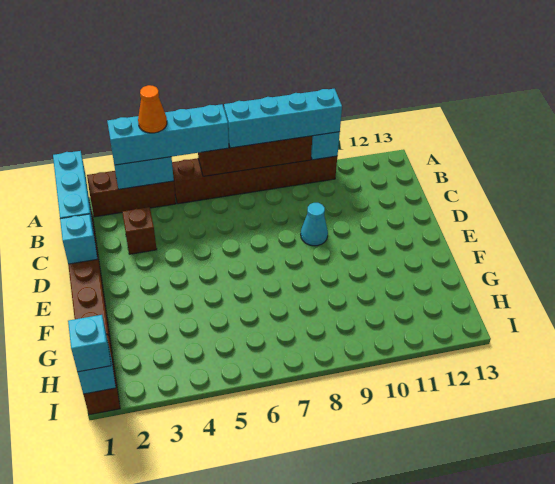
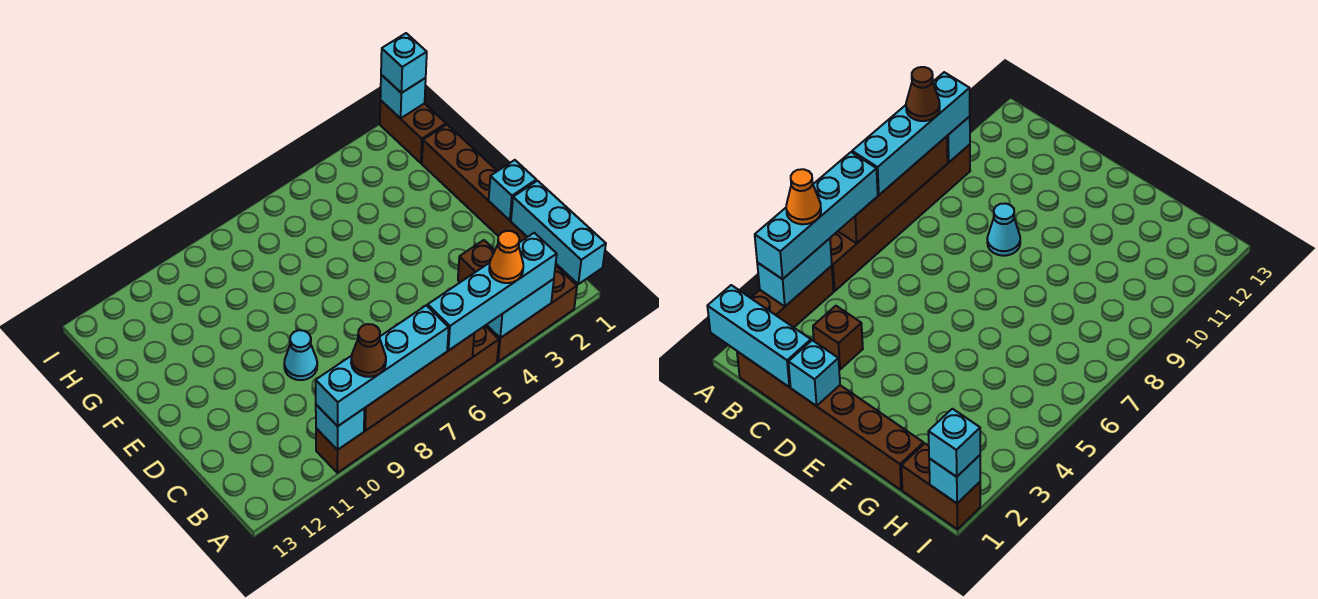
none -> brown cone A9 level 4

